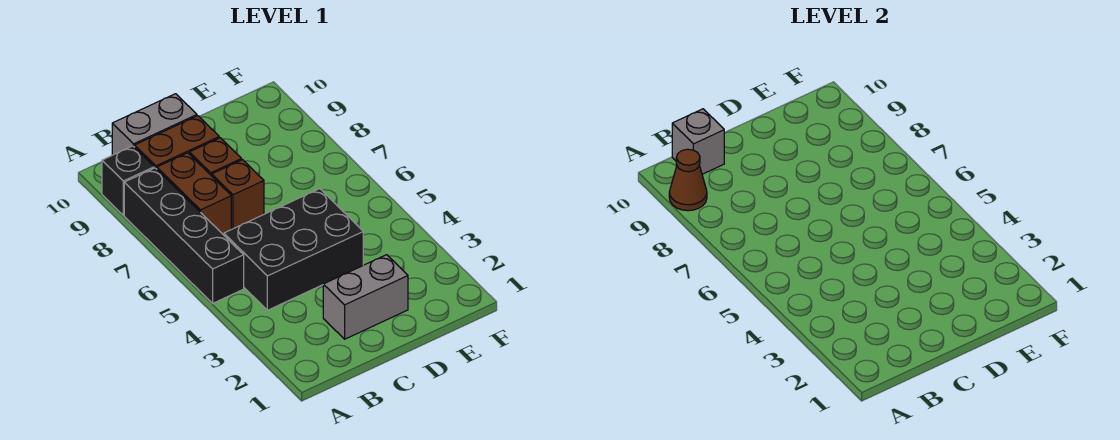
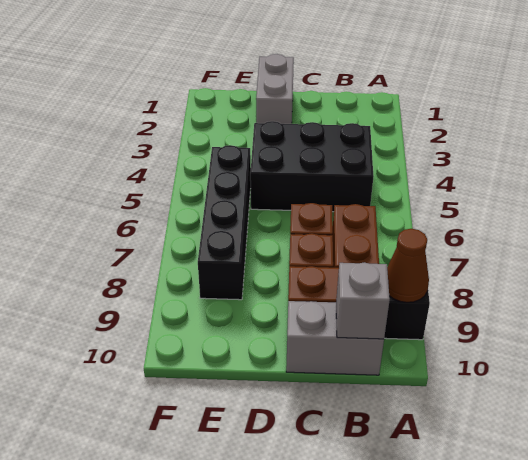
black brick A5:A8 level 1 -> black brick E5:E8 level 1
grey brick C2:D2 level 1 -> grey brick D1:D2 level 1

